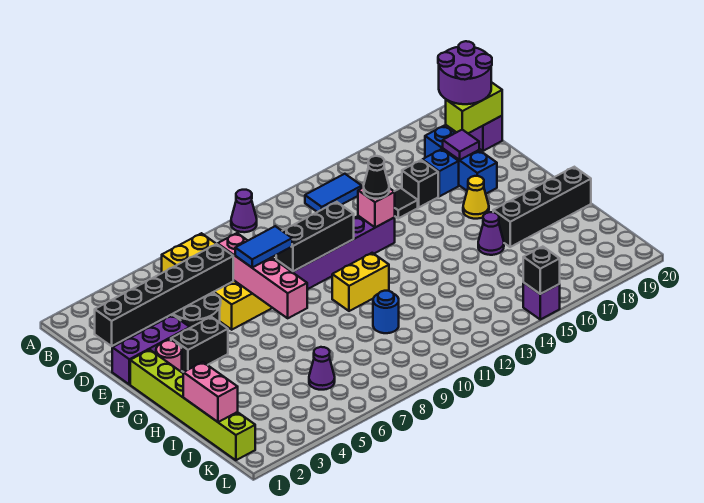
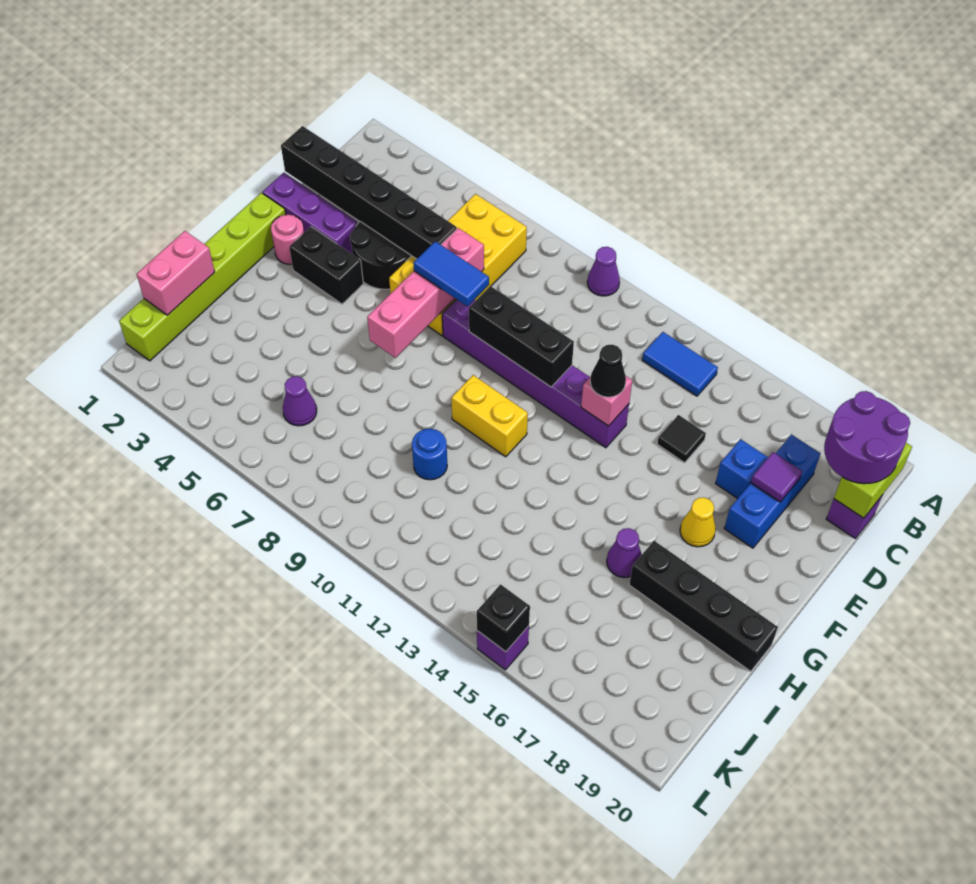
lime brick C19:C20 level 2 -> lime brick B20:C20 level 2
black brick D16 level 1 -> none

